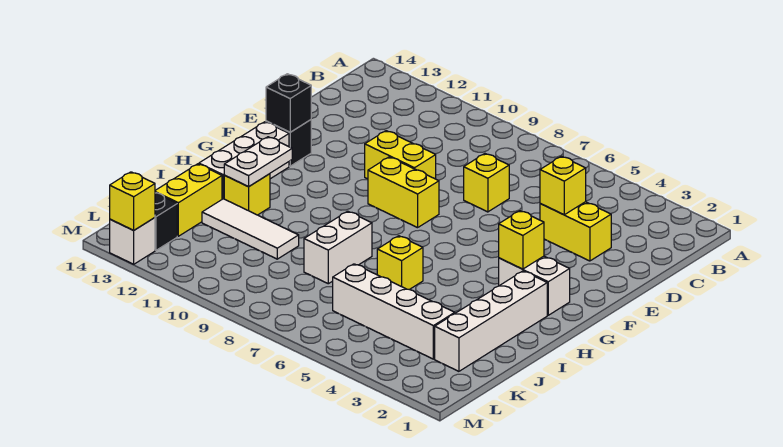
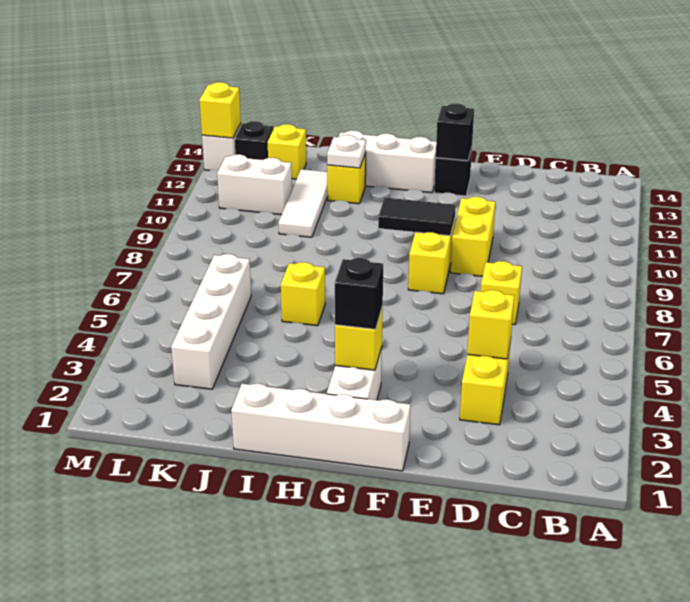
none -> black tile F9:G9 level 2
none -> black brick G3 level 3
white brick H2:K2 level 1 -> white brick F1:I1 level 1
white plate H12:I12 level 2 -> white plate I12 level 2
white brick I8:J8 level 1 -> white brick K11:L11 level 1
yellow brick J13:K13 level 1 -> yellow brick K13 level 1

